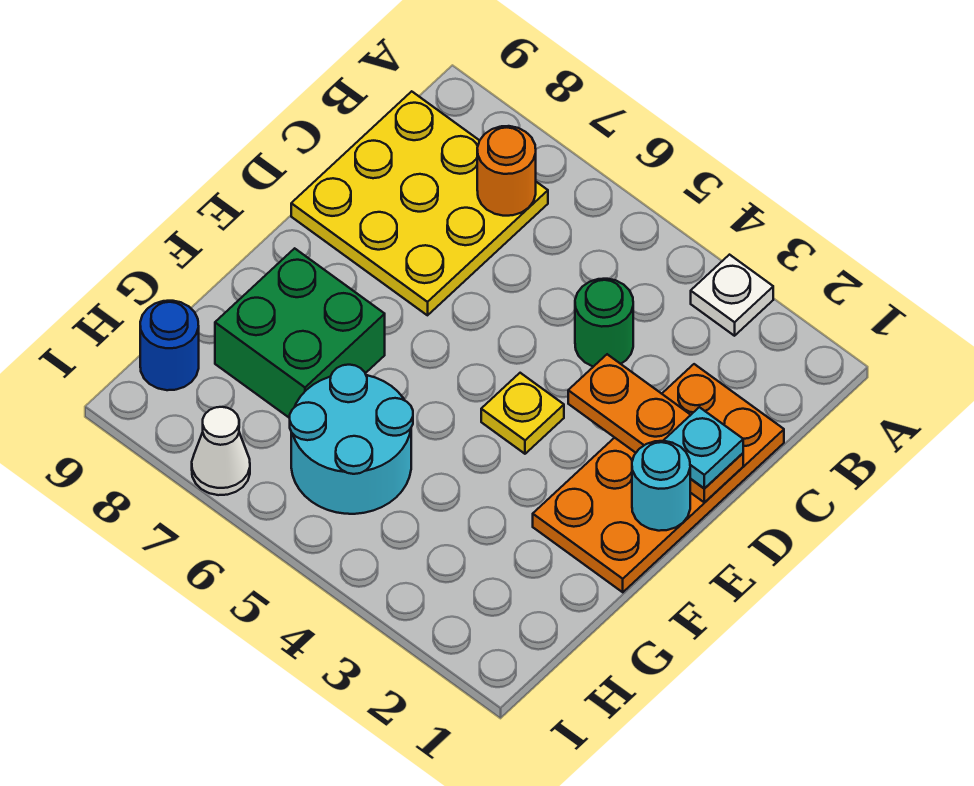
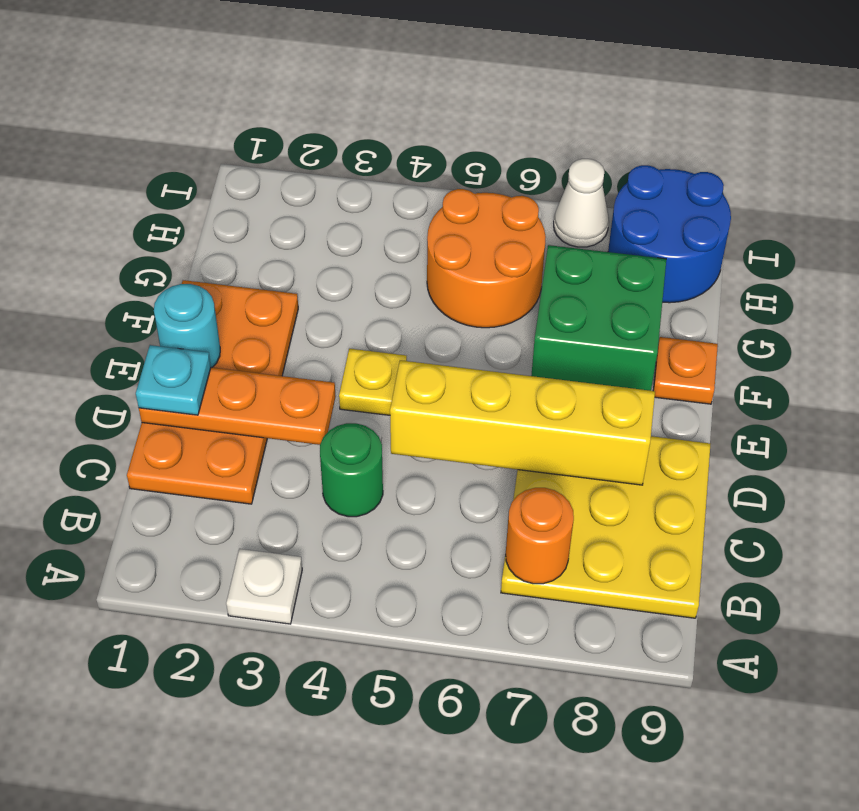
none -> yellow brick D5:D8 level 2
none -> orange plate F9 level 1
cyan round brick G5:H6 level 1 -> orange round brick G5:H6 level 1
blue round brick H9 level 1 -> blue round brick H8:I9 level 1

